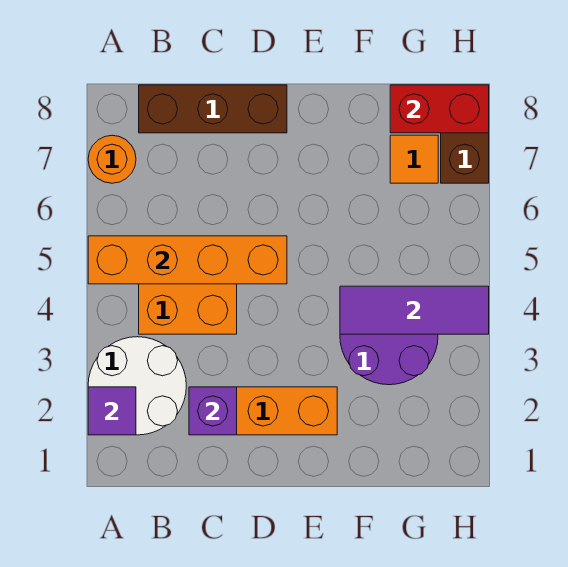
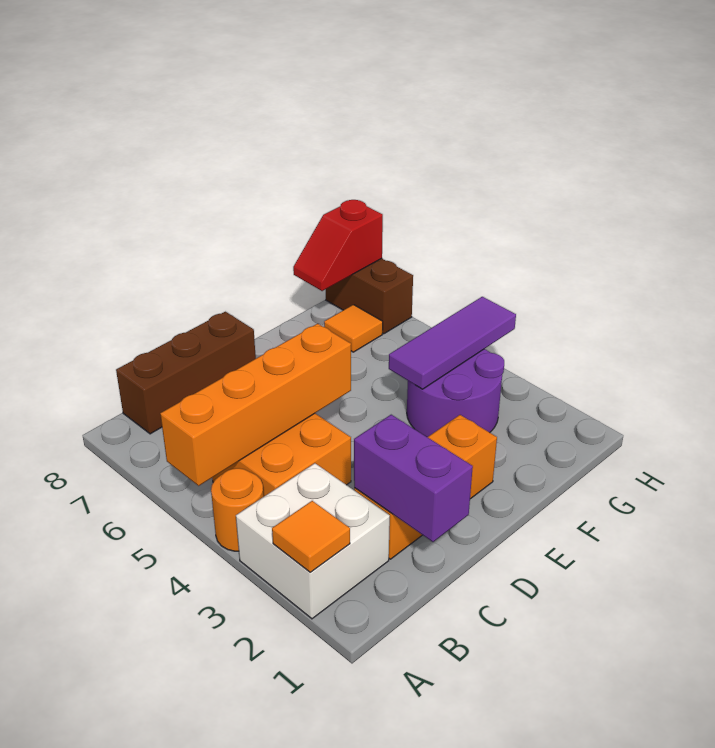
white round brick A2:B3 level 1 -> white brick A2:B3 level 1
purple tile A2 level 2 -> orange tile A2 level 2
orange round brick A7 level 1 -> orange round brick A4 level 1
purple brick C2 level 2 -> purple brick C1:C2 level 2
red brick G8:H8 level 2 -> red slope G8:H8 level 2 top H

